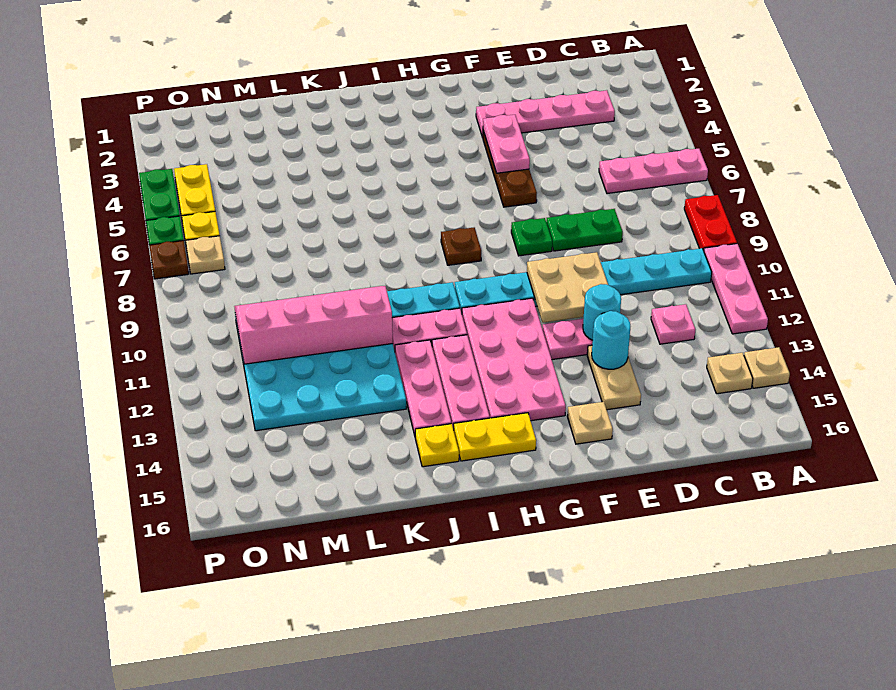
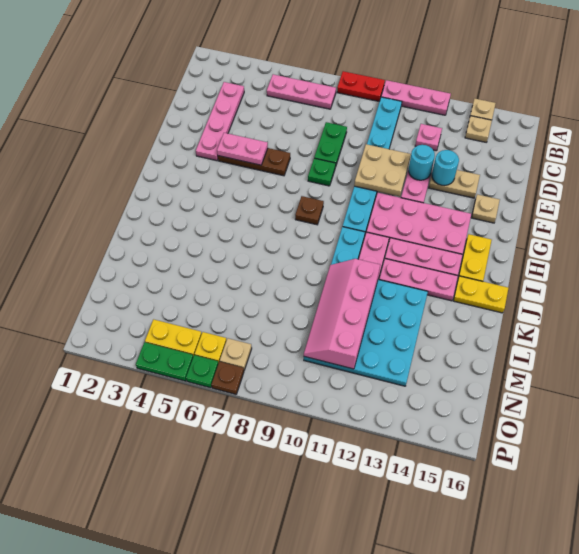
pink plate A6:C6 level 1 -> pink plate B5:B7 level 1
yellow plate J15 level 1 -> yellow plate J15:J16 level 1

